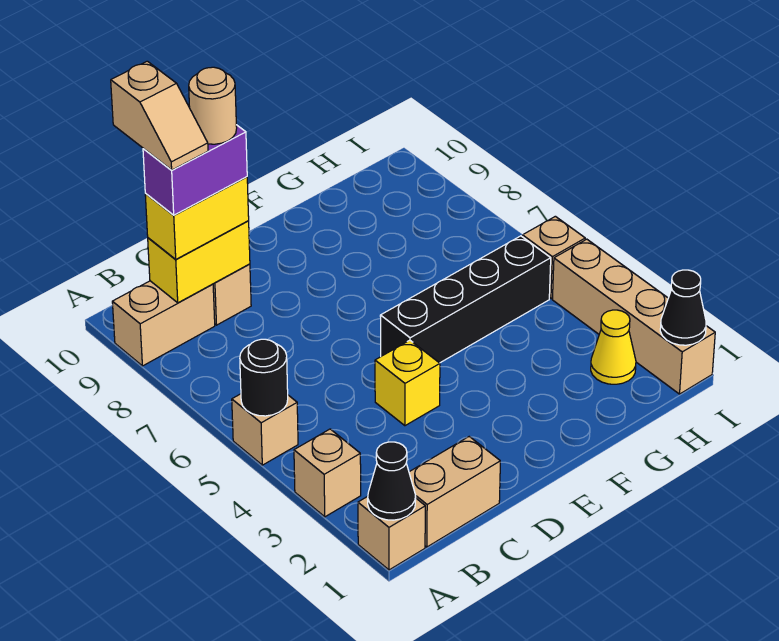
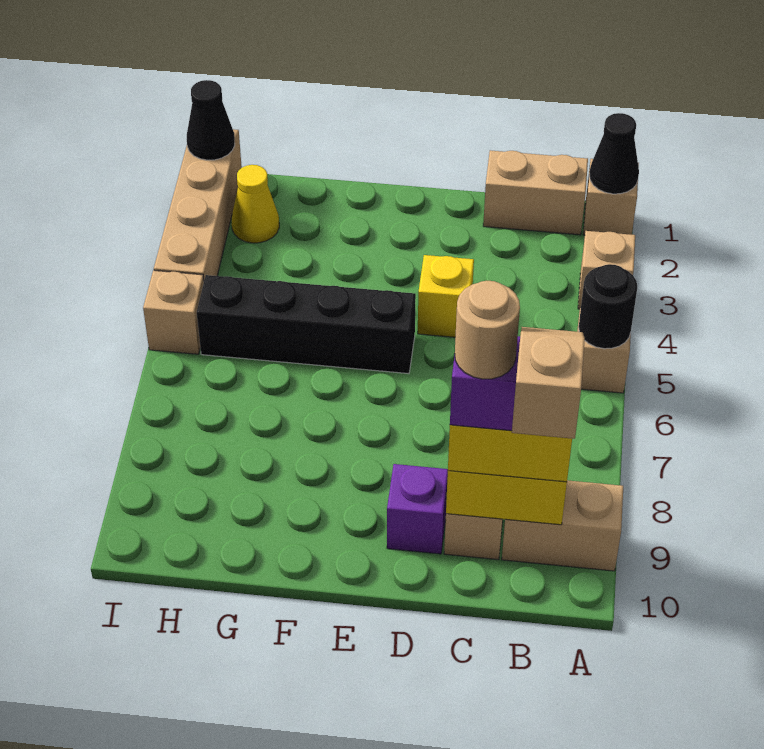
none -> purple brick D9 level 1

